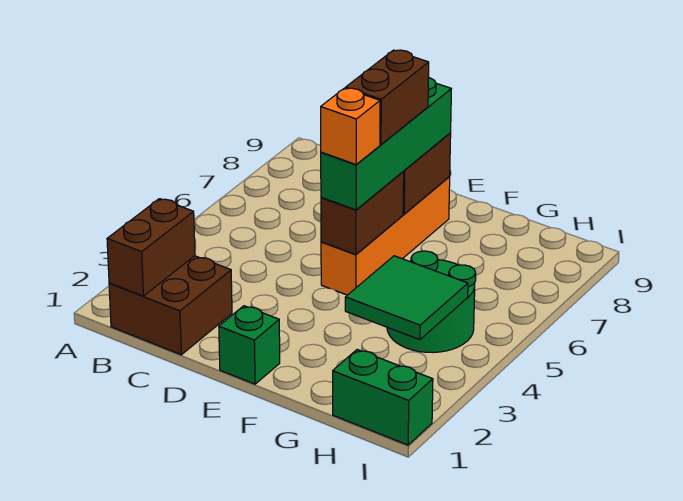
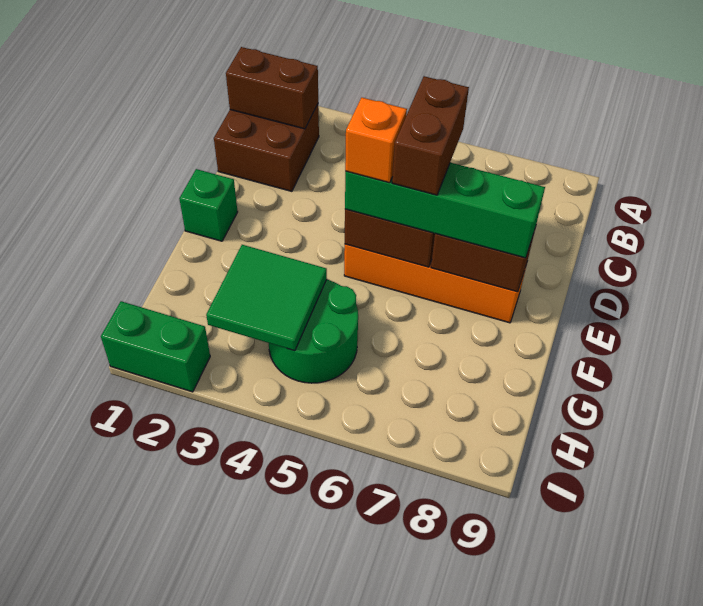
brown brick E6:E7 level 4 -> brown brick D6:E6 level 4
green brick H1:I1 level 1 -> green brick I1:I2 level 1

